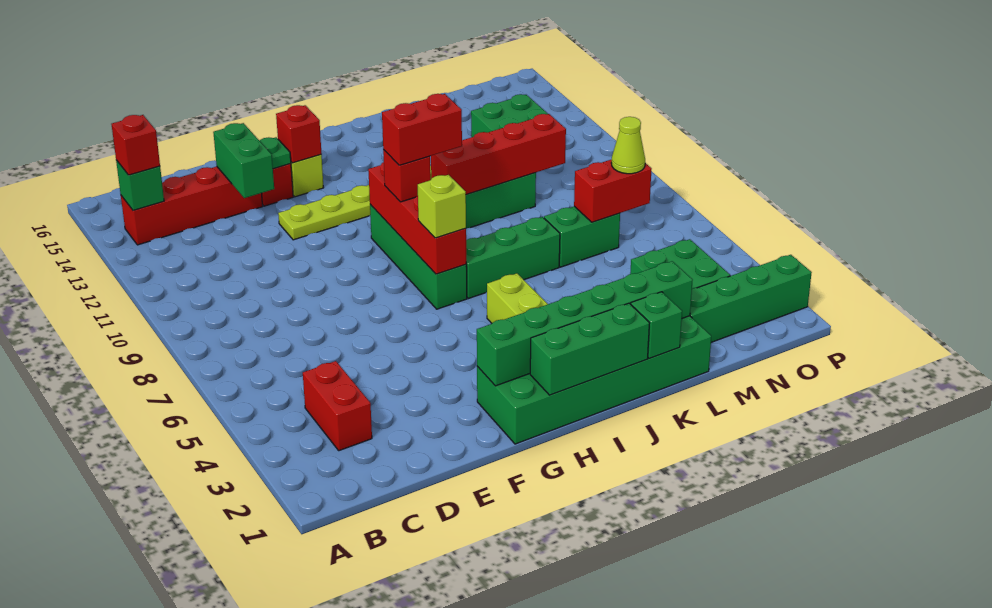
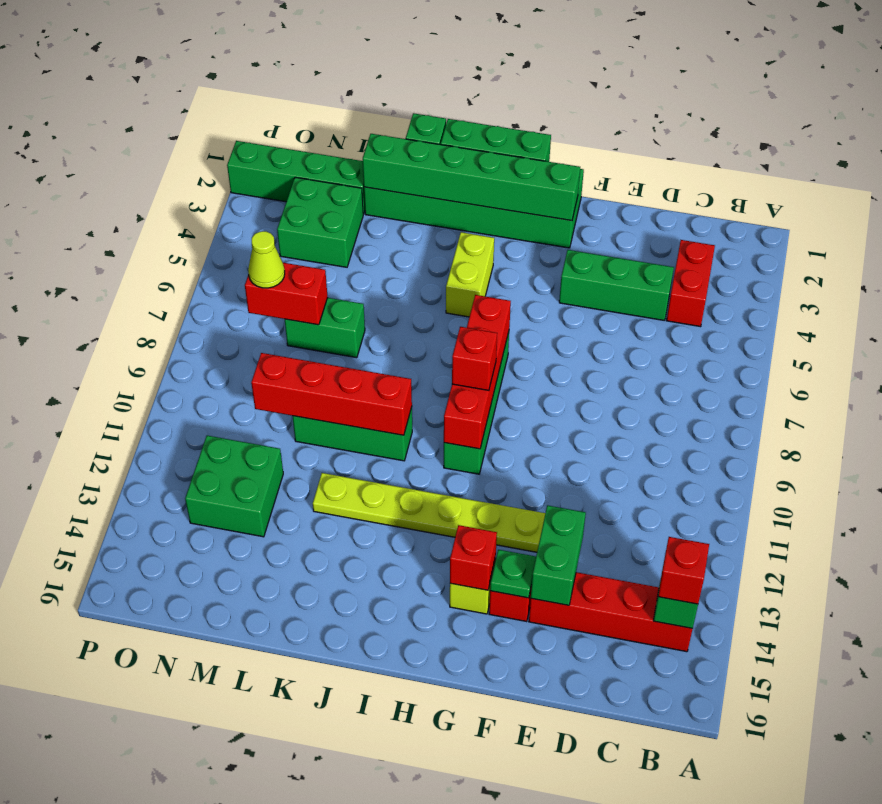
lime brick H7 level 3 -> none
red brick H9:I9 level 4 -> none
green brick I7:K7 level 1 -> green brick D4:F4 level 1

